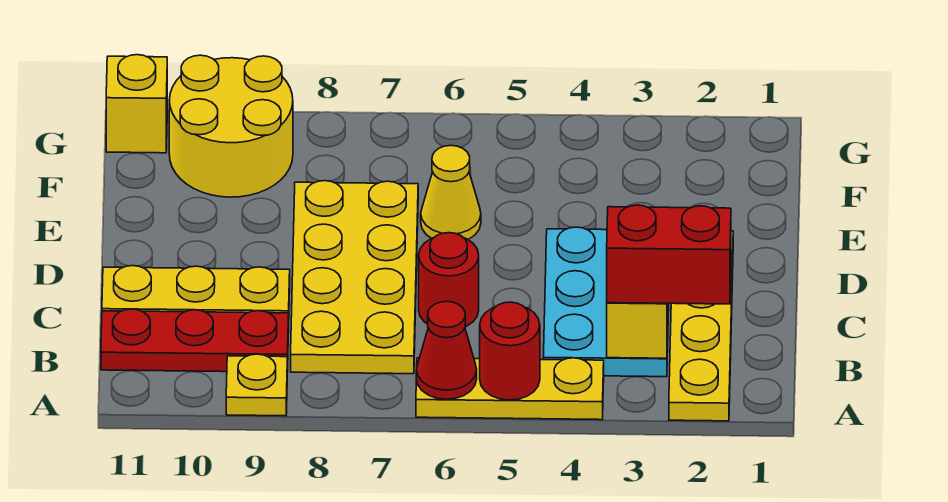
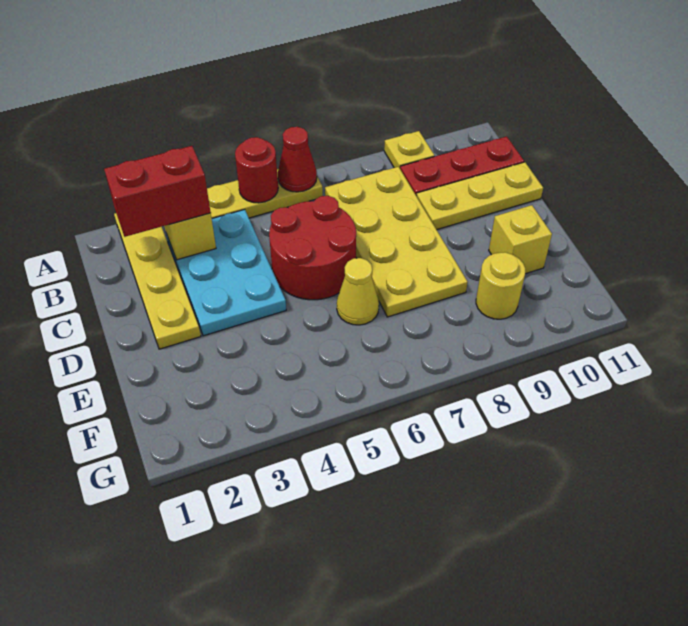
red round brick C6 level 1 -> red round brick C5:D6 level 1
yellow round brick F9:G10 level 1 -> yellow round brick F9 level 1
yellow brick G11 level 1 -> yellow brick E10 level 1

